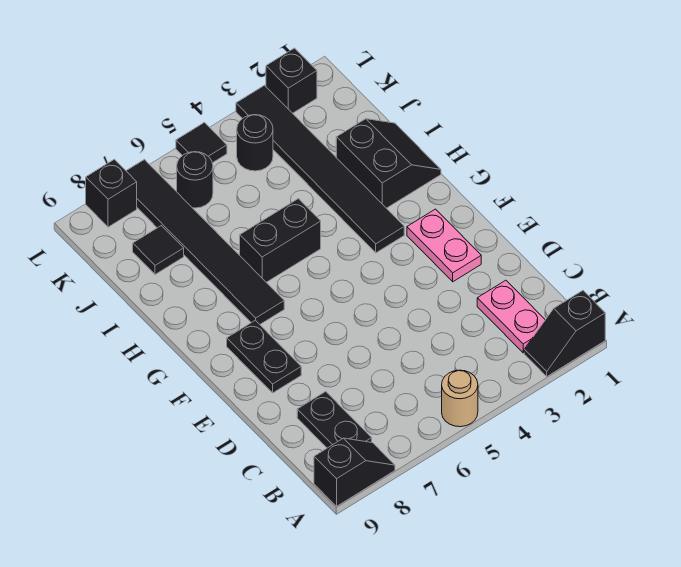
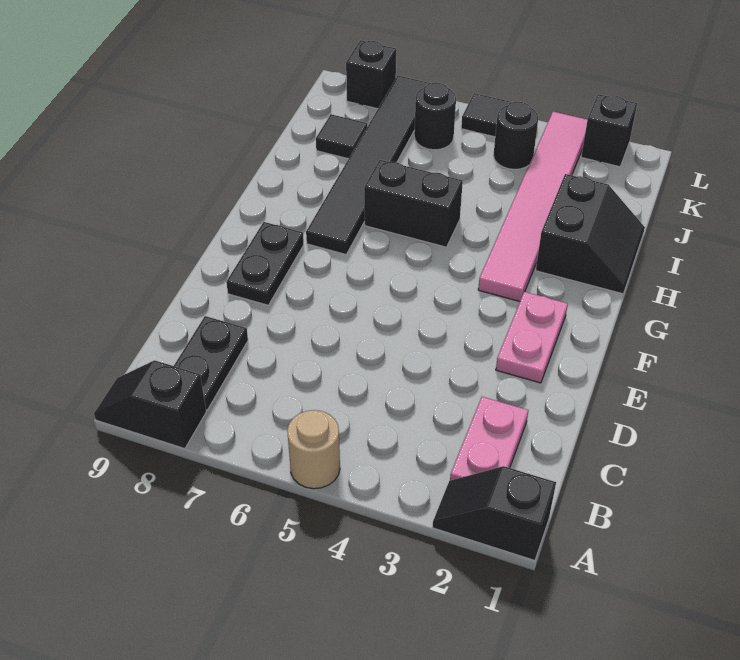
black slope A8:A9 level 1 top 9 -> black slope A8:A9 level 1 top 8
black tile G3:L3 level 1 -> pink tile G3:L3 level 1

